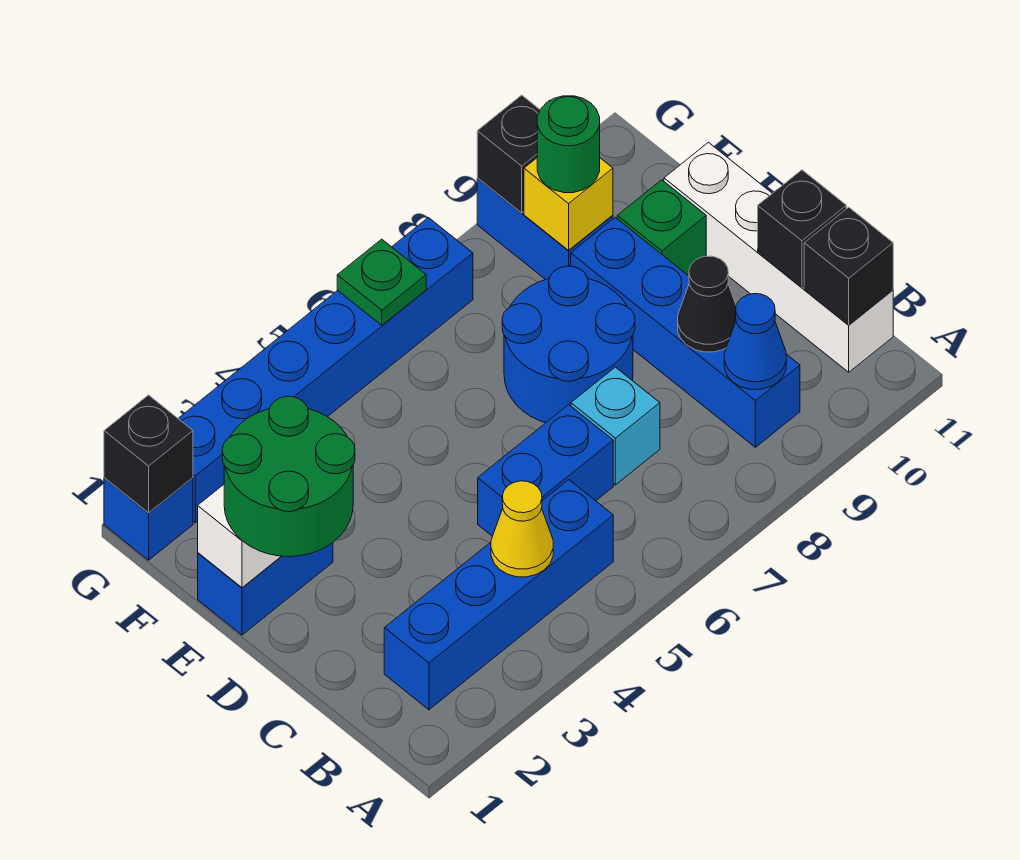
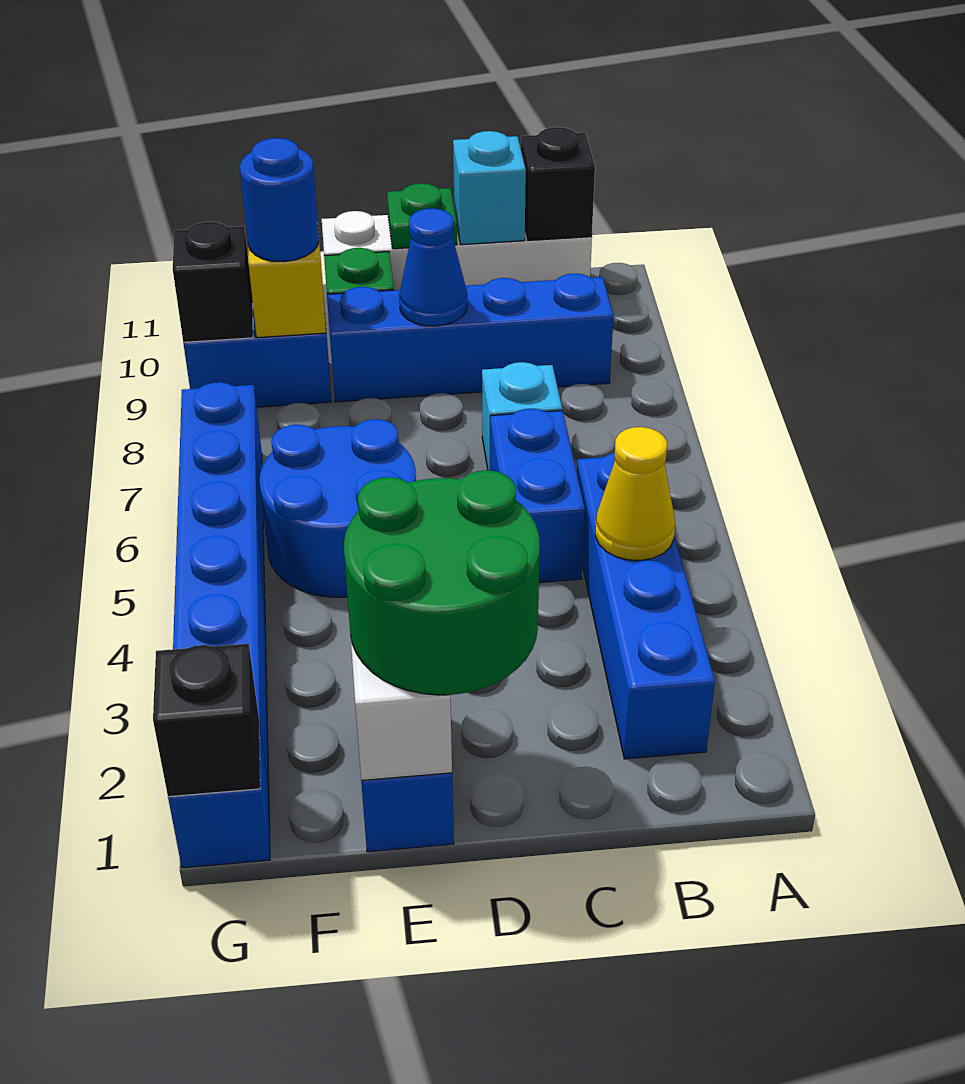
blue cone B9 level 2 -> blue cone D9 level 2
black cone C9 level 2 -> none
black brick C11 level 2 -> cyan brick C11 level 2
blue round brick D7:E8 level 1 -> blue round brick E5:F6 level 1
green round brick F9 level 3 -> blue round brick F9 level 3
green plate G6 level 2 -> green plate D11 level 2

